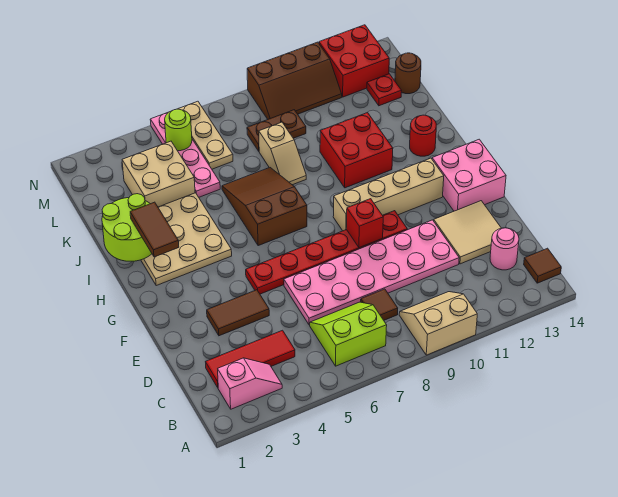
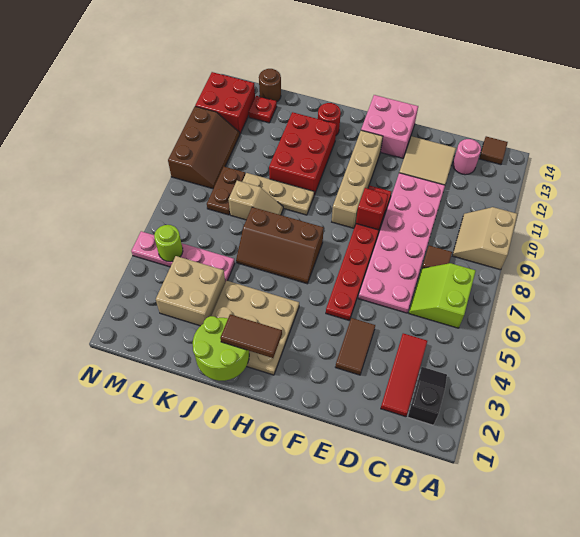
pink slope B2:B3 level 1 top 2 -> black slope B2:B3 level 1 top 2
brown slope H6:J7 level 1 top H -> brown slope H6:J7 level 1 top 7
red brick I10:J11 level 1 -> red brick I10:J12 level 1
tan plate L6:N6 level 1 -> tan plate I9:K9 level 1

